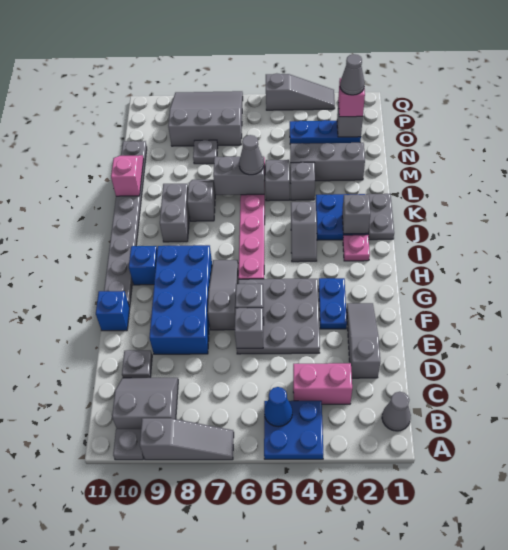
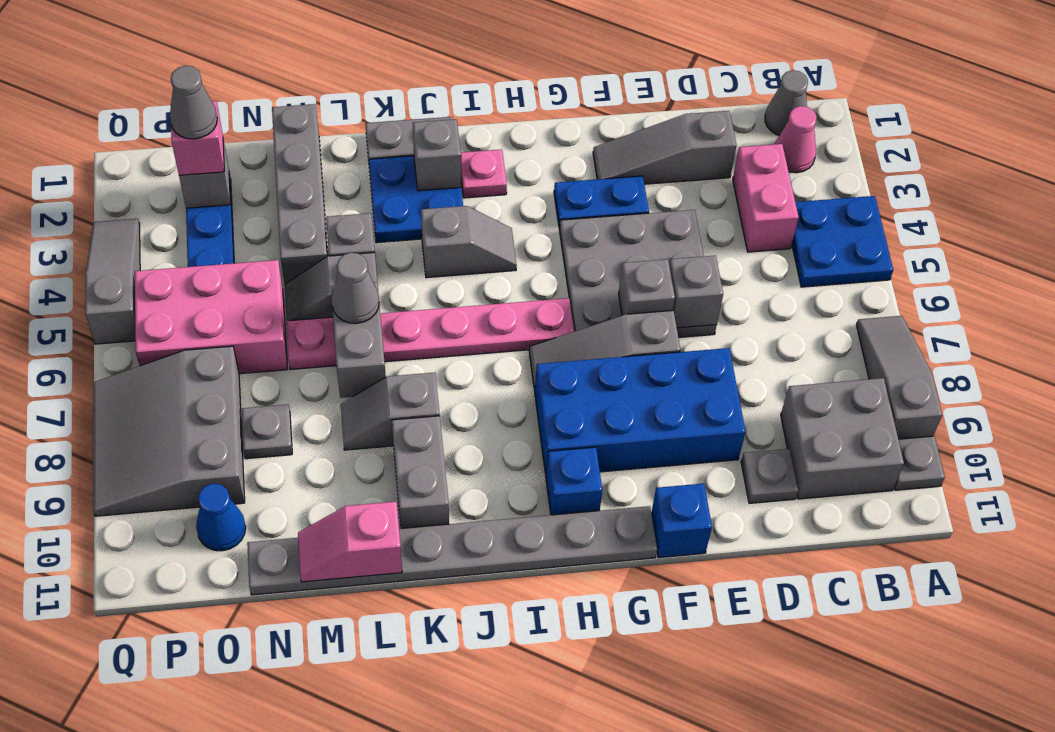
none -> pink cone B2 level 1
blue cone B5 level 2 -> blue cone O10 level 1
grey slope B9:C10 level 1 top B -> grey brick B9:C10 level 1
grey brick J9:K9 level 1 -> grey brick K9:K10 level 1
grey brick M2:M4 level 1 -> grey brick M1:M4 level 1
none -> pink brick N5:P6 level 1

